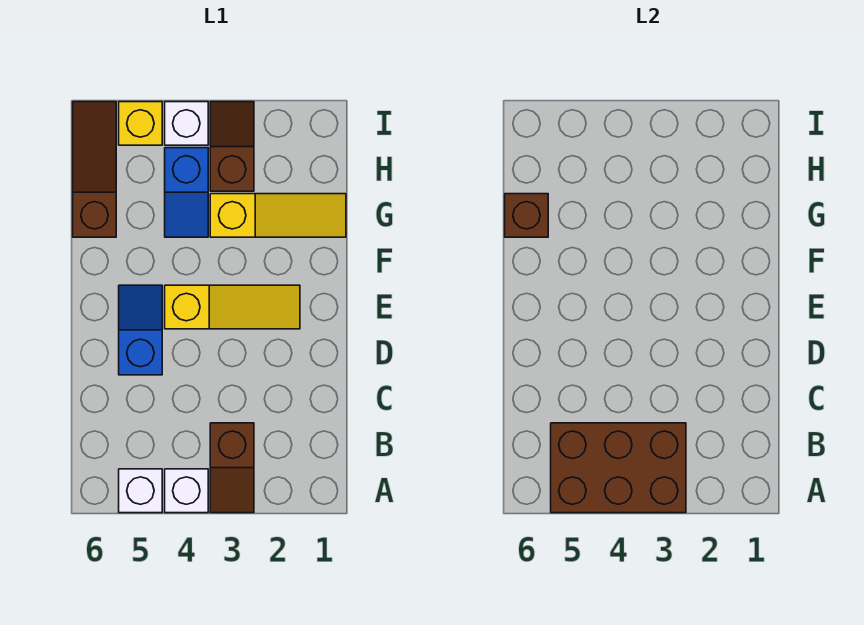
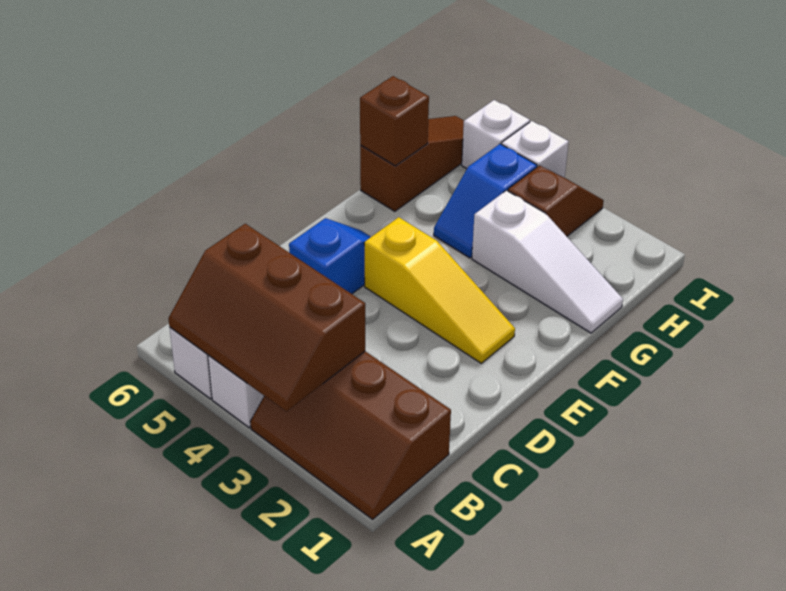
brown slope A3:B3 level 1 top B -> brown slope A1:B3 level 1 top B
brown brick A3:B5 level 2 -> brown slope A3:B5 level 2 top B
yellow slope G1:G3 level 1 top 3 -> white slope G1:G3 level 1 top 3
yellow brick I5 level 1 -> white brick I5 level 1

